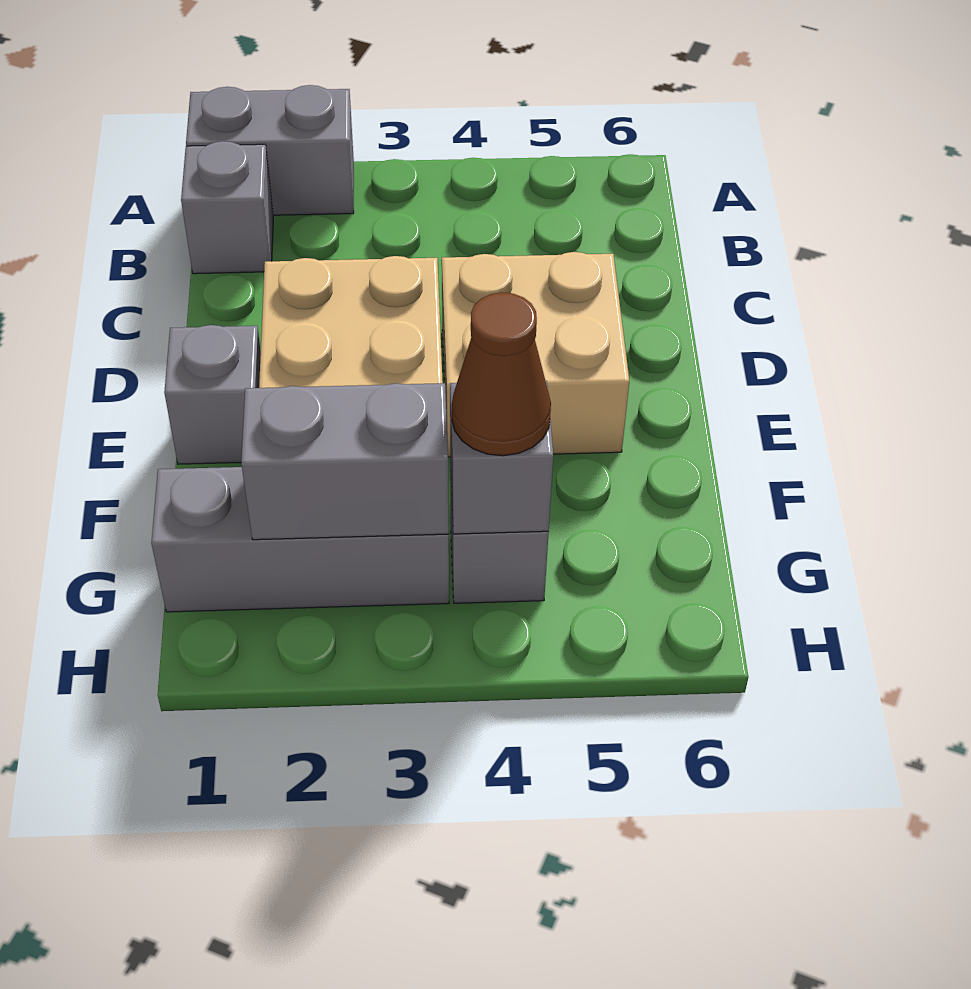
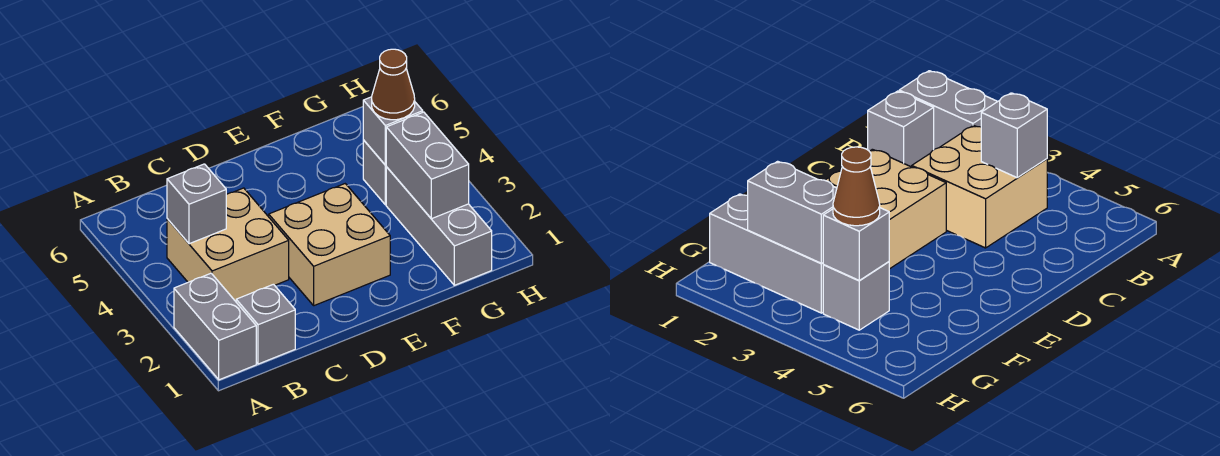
tan brick D4:E5 level 1 -> tan brick B3:C4 level 1
grey brick E1 level 1 -> grey brick B4 level 2

